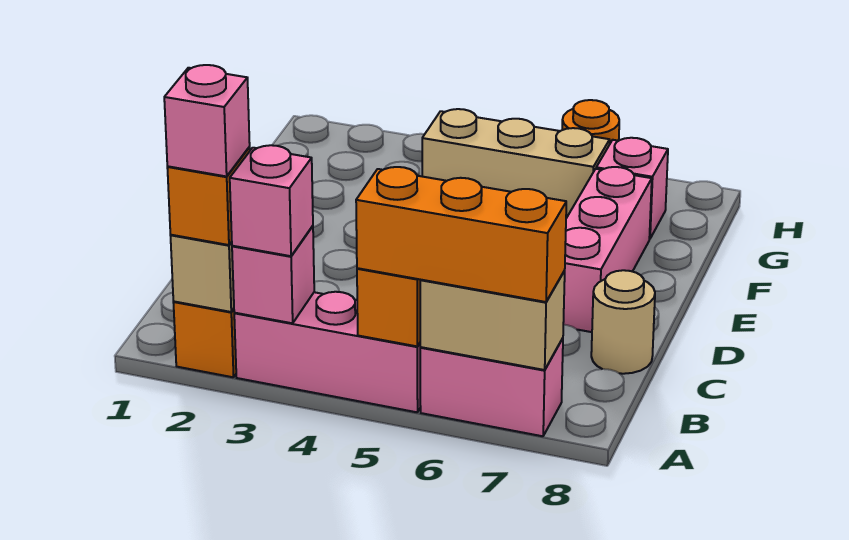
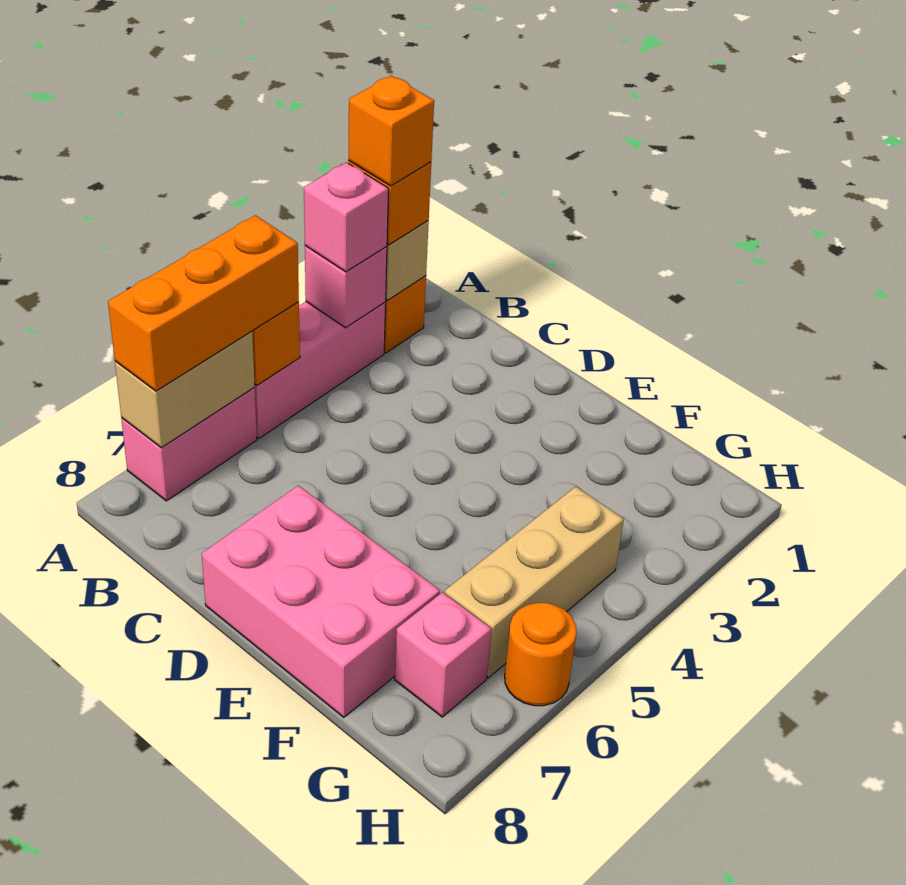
pink brick A2 level 4 -> orange brick A2 level 4
tan round brick C8 level 1 -> none
pink brick D7:F7 level 1 -> pink brick D7:F8 level 1

